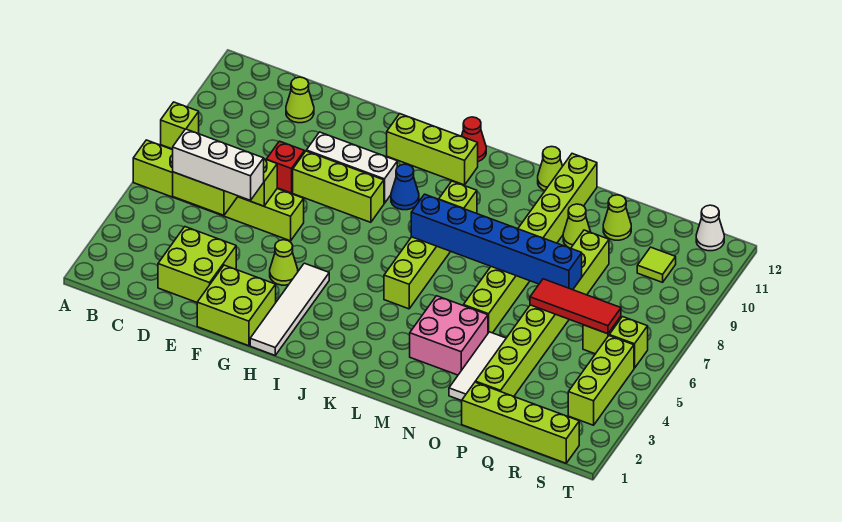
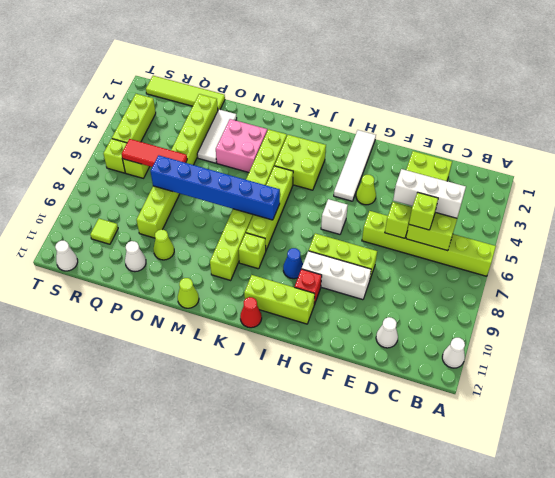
lime brick A8 level 1 -> lime brick D6 level 3
none -> white cone A11 level 1
lime cone D11 level 1 -> white cone D11 level 1
red brick E8 level 1 -> red brick H10 level 1
lime brick F1:G2 level 1 -> lime brick J3:K4 level 1
none -> white brick H6 level 1
lime brick N5:N12 level 1 -> lime brick L3:L10 level 1
lime brick P1:S1 level 1 -> lime tile P1:S1 level 1
lime cone P11 level 1 -> white cone P11 level 1

